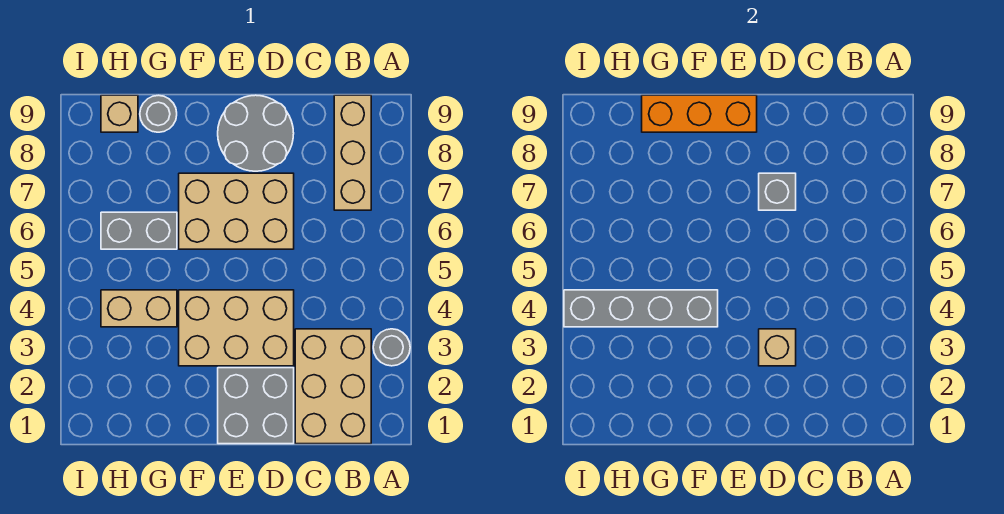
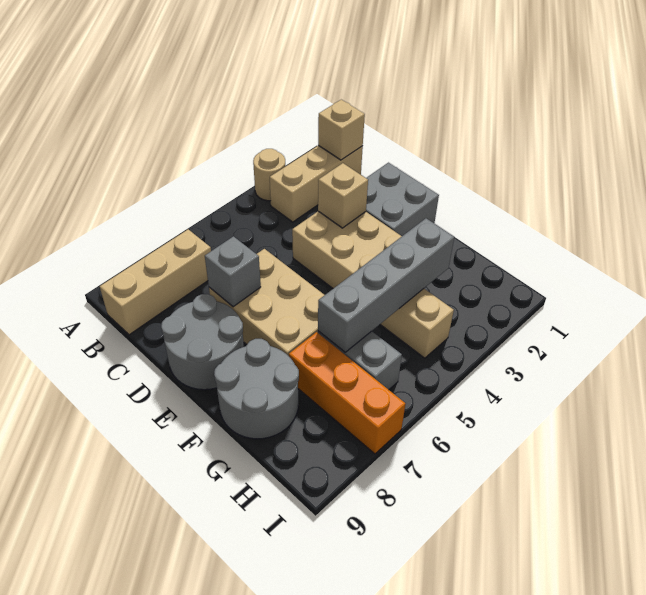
grey round brick A3 level 1 -> tan round brick A3 level 1
tan brick B1:C3 level 1 -> tan brick B1:B3 level 1
orange brick E9:G9 level 2 -> orange brick G7:I7 level 1
grey brick F4:I4 level 2 -> grey brick G3:G6 level 2
grey round brick G9 level 1 -> grey round brick F8:G9 level 1
tan brick H9 level 1 -> tan brick B1 level 2

